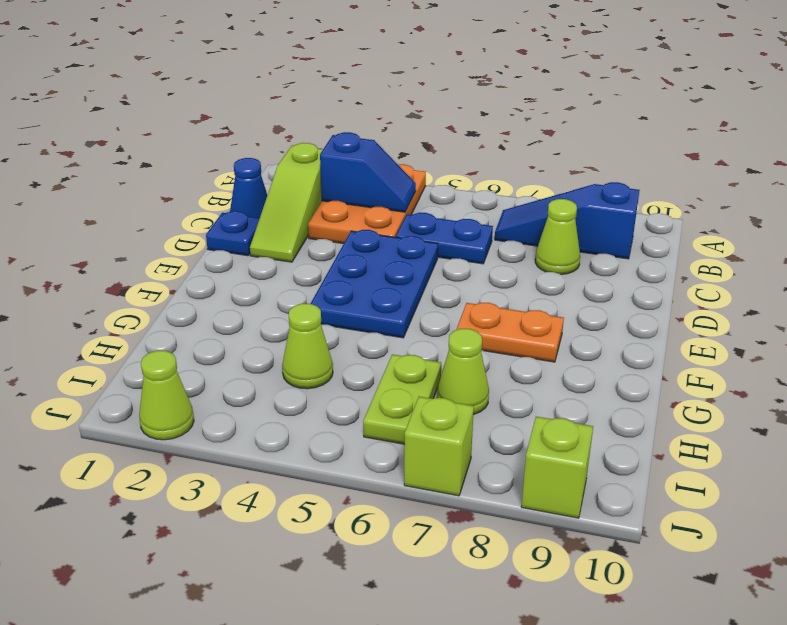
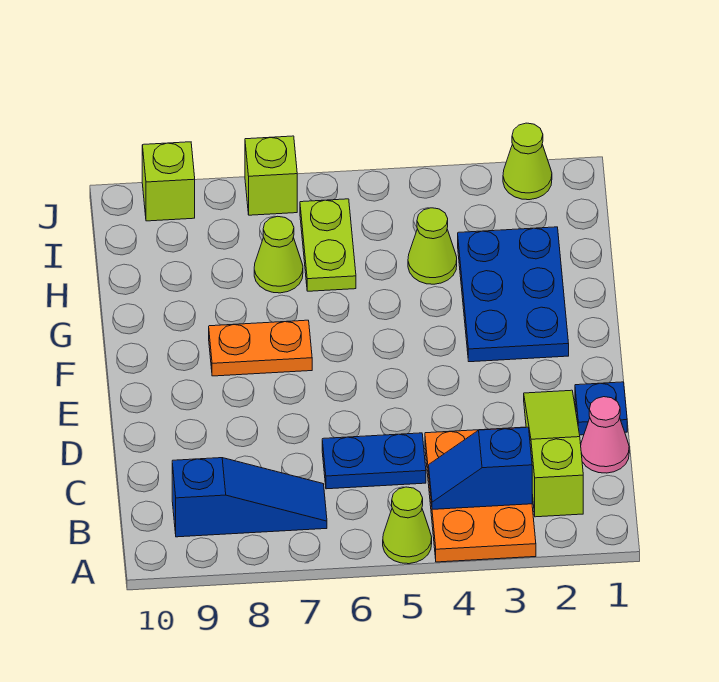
blue cone C1 level 1 -> pink cone C1 level 1
lime cone C8 level 1 -> lime cone A5 level 1
blue plate D4:F5 level 1 -> blue plate F2:H3 level 1

